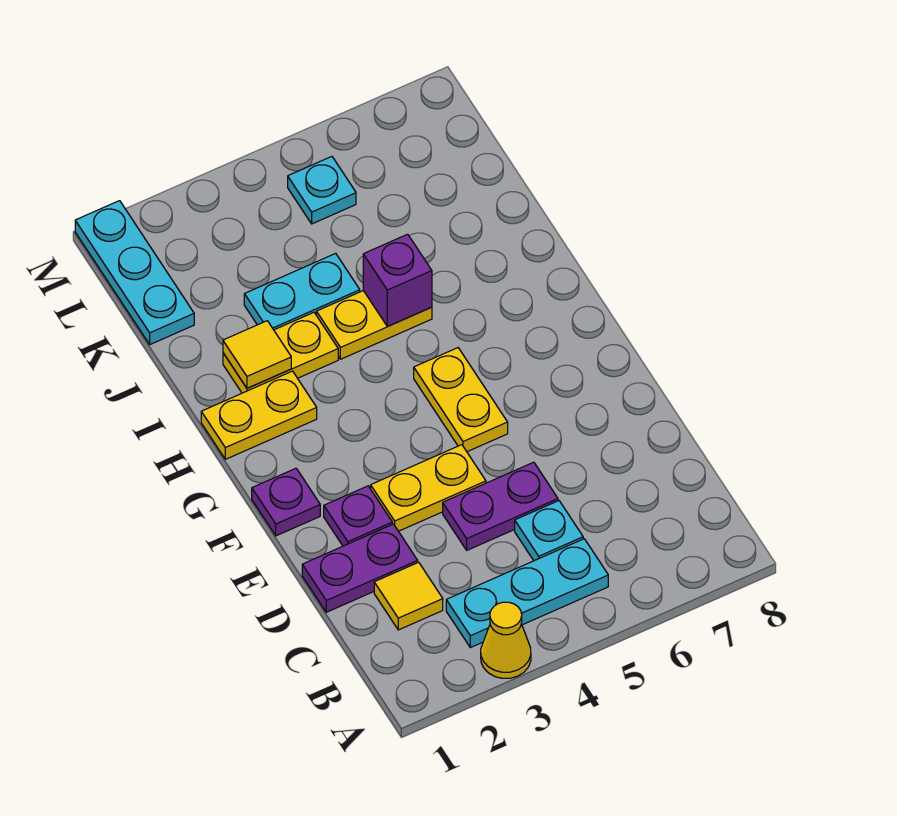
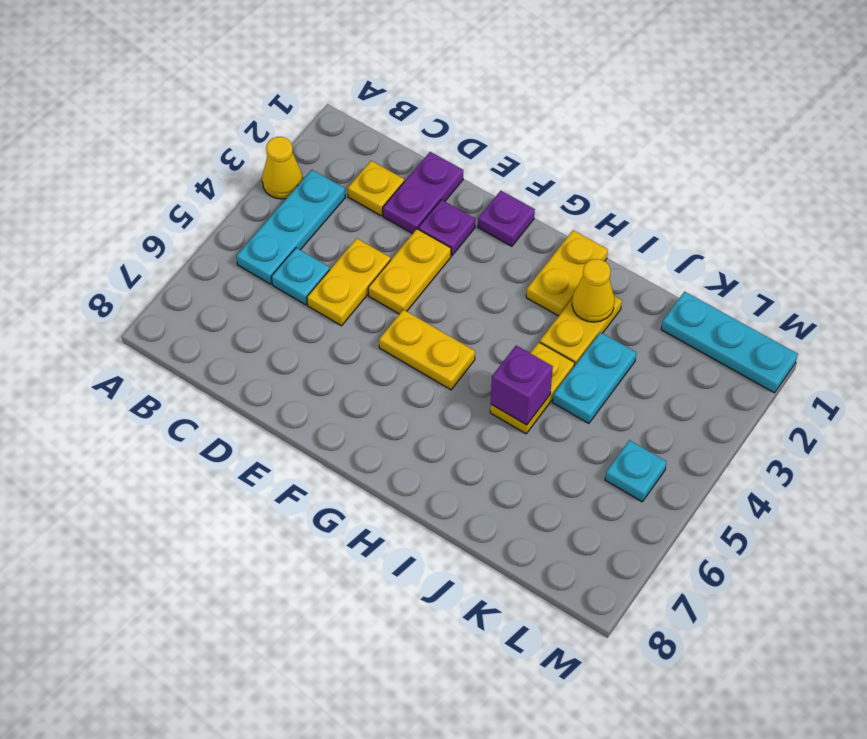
yellow tile C2 level 1 -> yellow plate C2 level 1
purple plate D4:D5 level 1 -> yellow plate D4:D5 level 1
yellow tile I2 level 2 -> yellow cone I2 level 2

